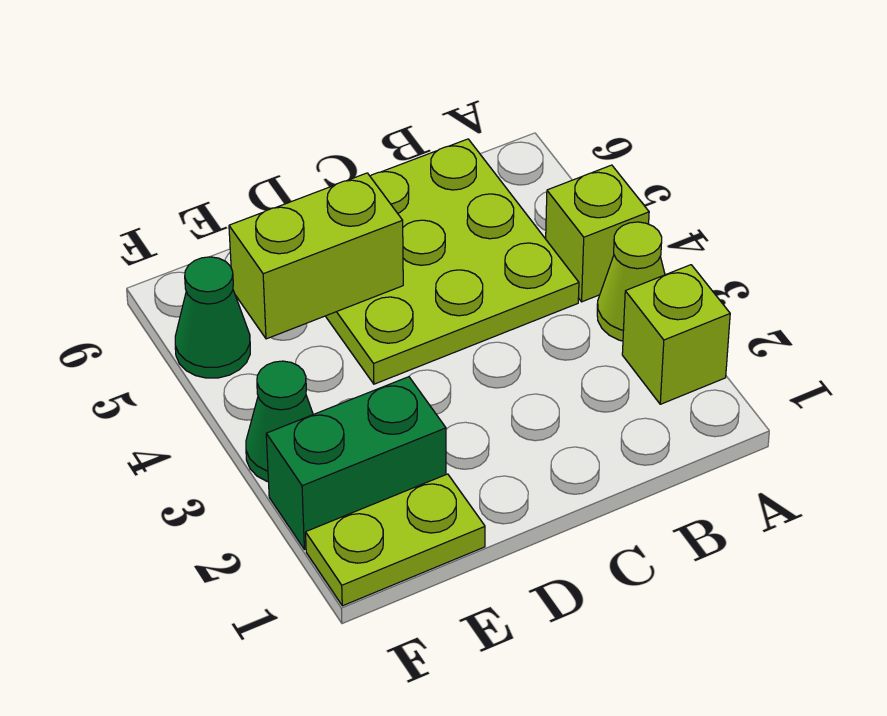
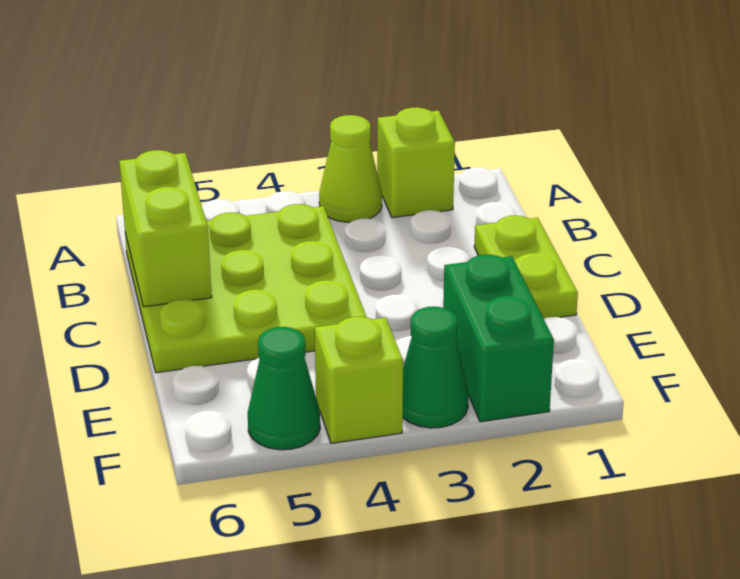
lime brick A4 level 1 -> lime brick F4 level 1
lime brick D5:E5 level 2 -> lime brick B6:C6 level 2
lime plate E1:F1 level 1 -> lime plate C1:D1 level 1

